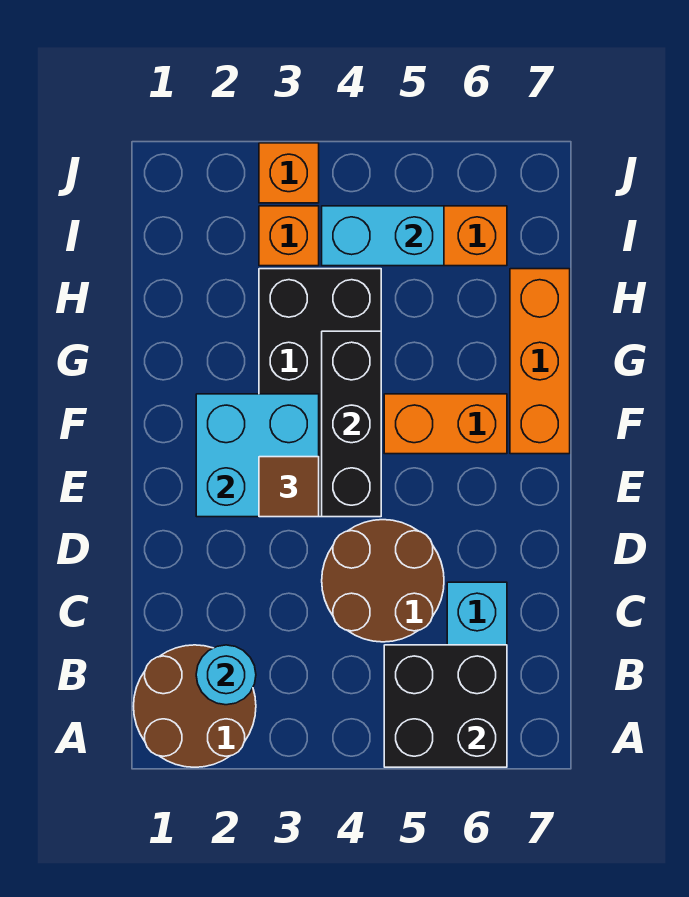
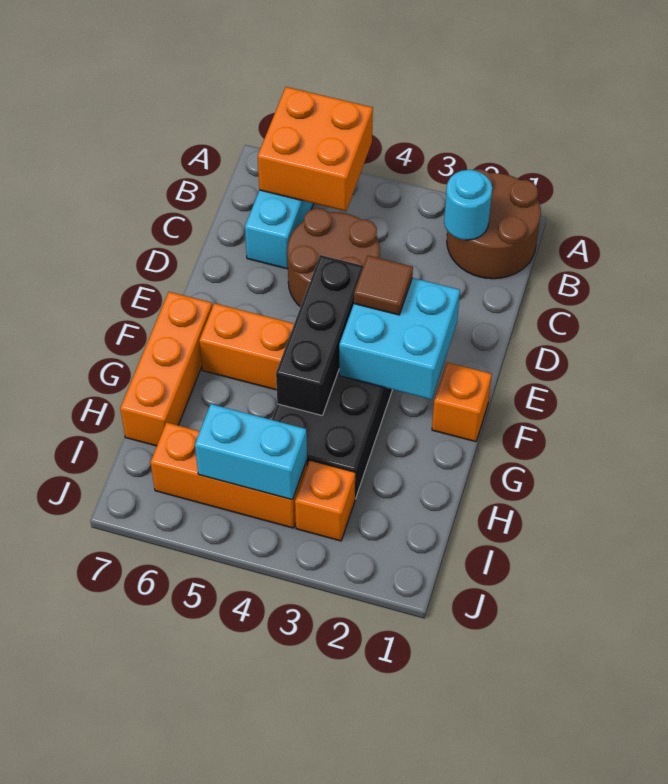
black brick A5:B6 level 2 -> orange brick A5:B6 level 2
orange brick J3 level 1 -> orange brick F1 level 1

